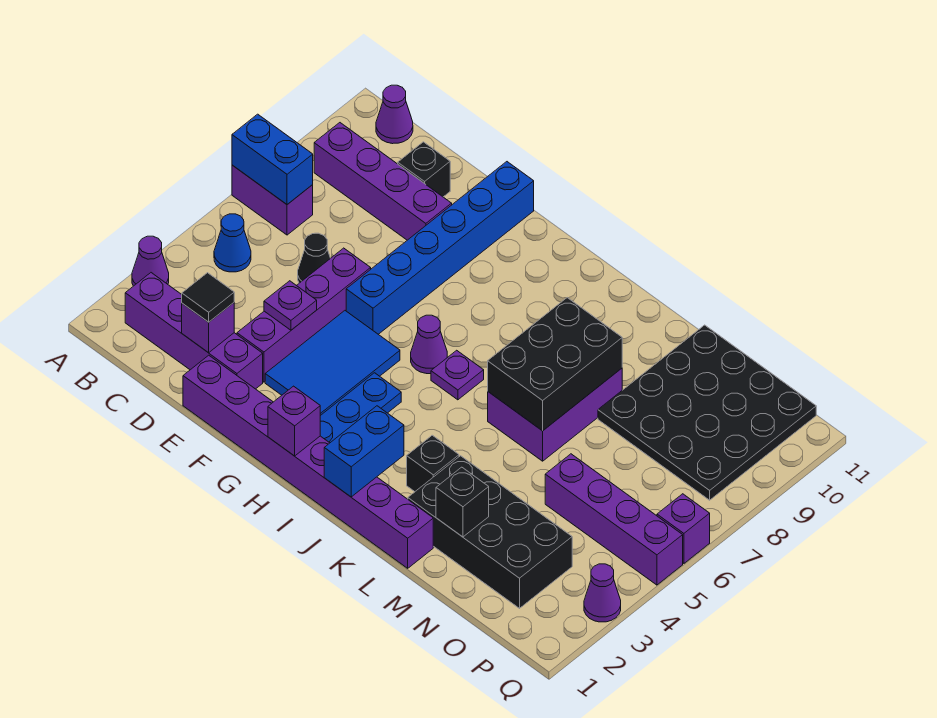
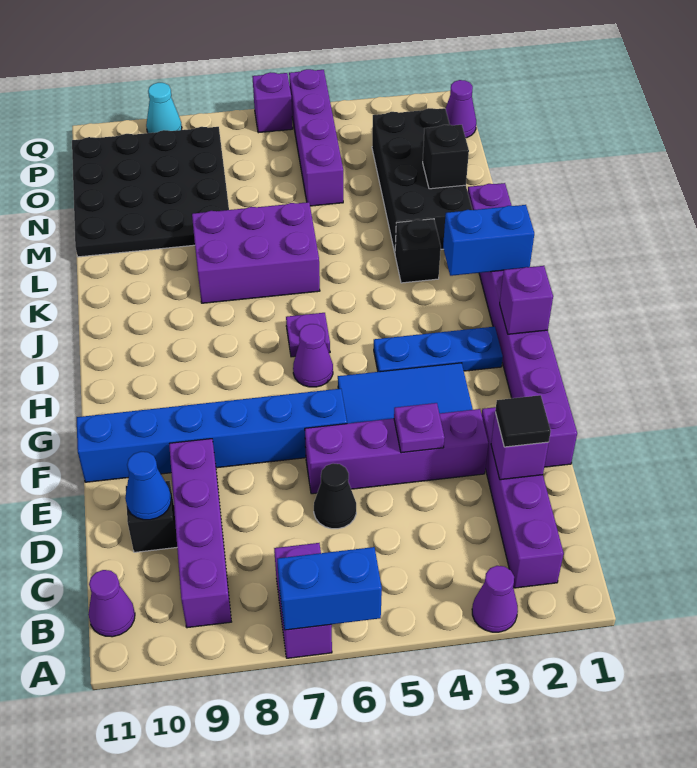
blue brick A7:B7 level 2 -> blue brick A6:A7 level 2
blue cone B5 level 1 -> blue cone D10 level 2
black brick K6:L8 level 2 -> none
purple cone Q3 level 1 -> purple cone P1 level 1
none -> cyan cone Q9 level 1

